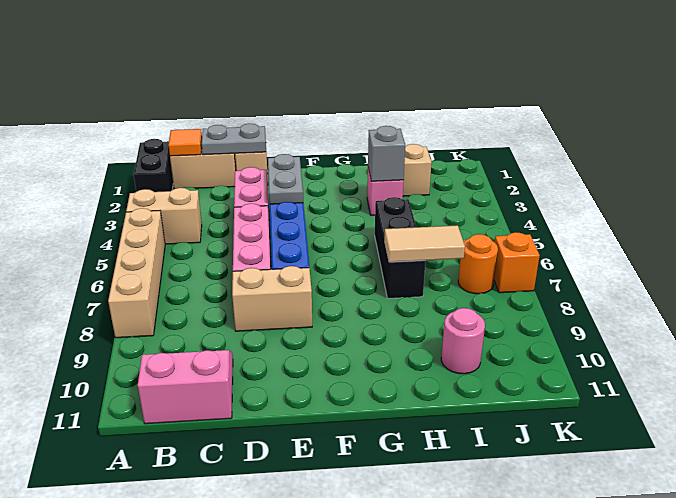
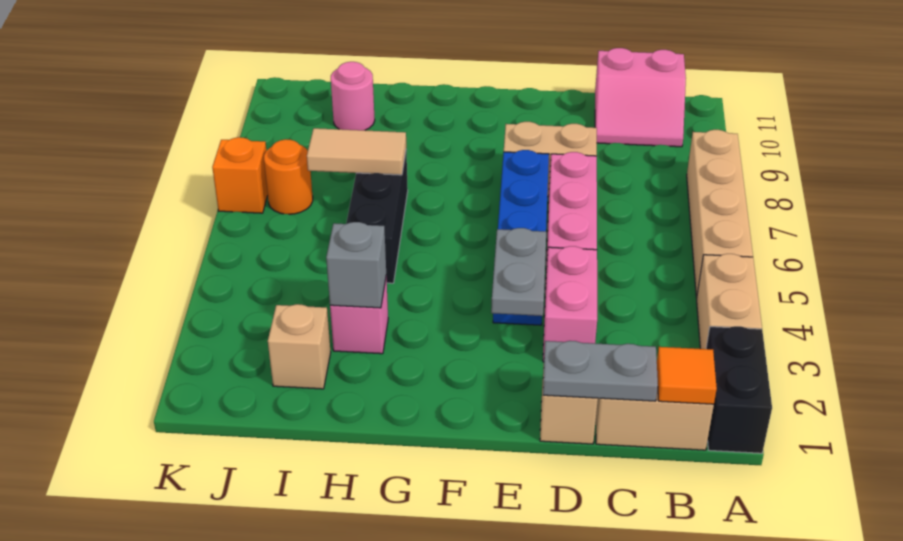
tan brick A4:B4 level 1 -> tan brick A3:A4 level 1

